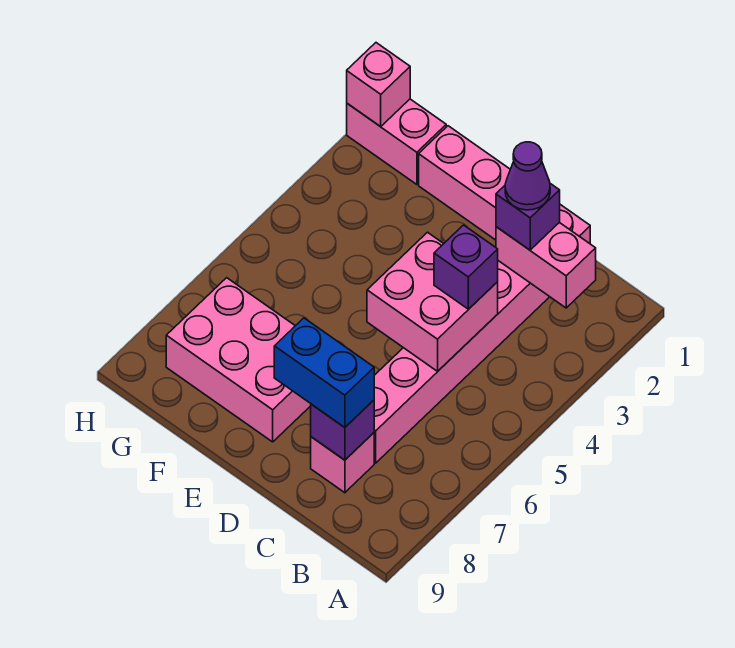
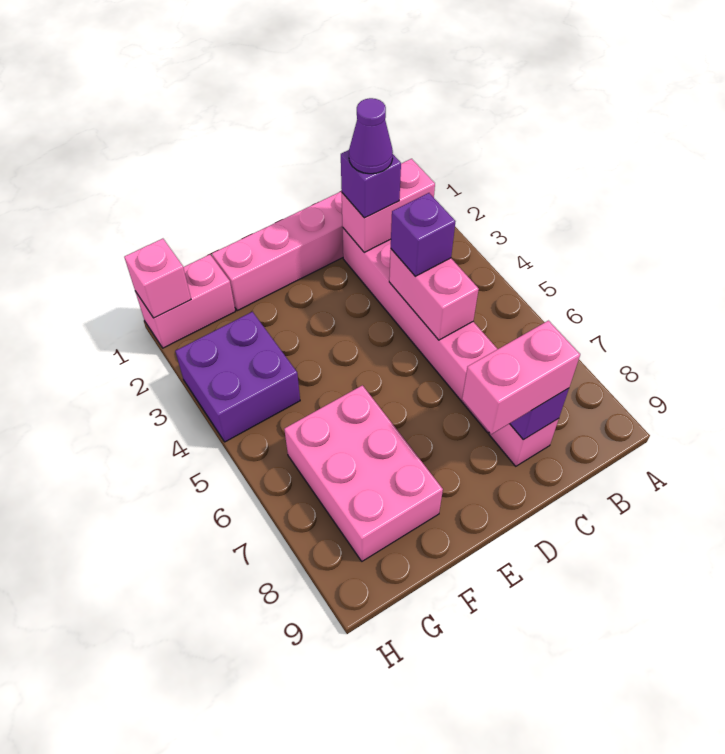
pink brick C4:D5 level 2 -> pink brick C4:C5 level 2
blue brick C8:D8 level 3 -> pink brick C8:D8 level 3
pink brick E7:G8 level 1 -> pink brick F6:G8 level 1
none -> purple brick G3:H4 level 1

